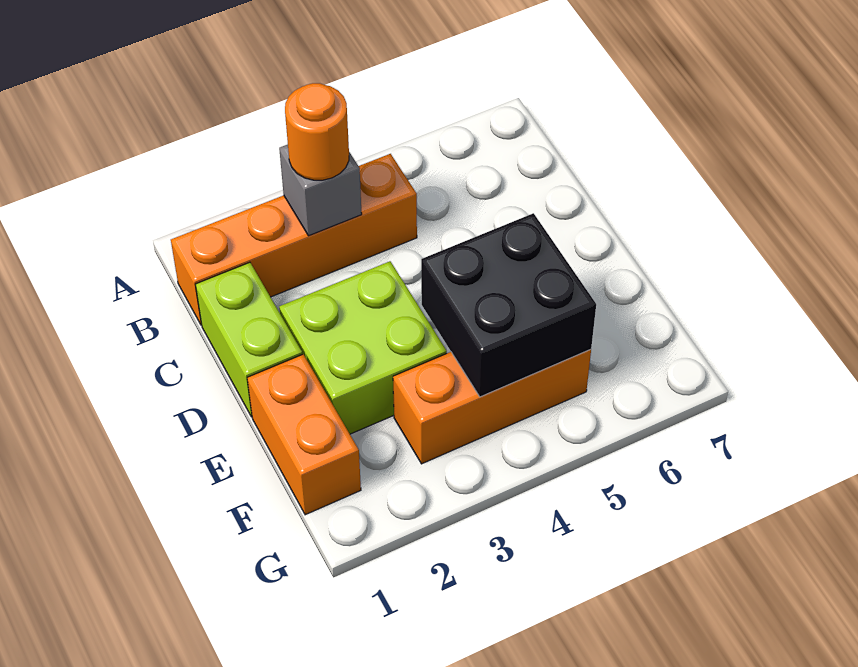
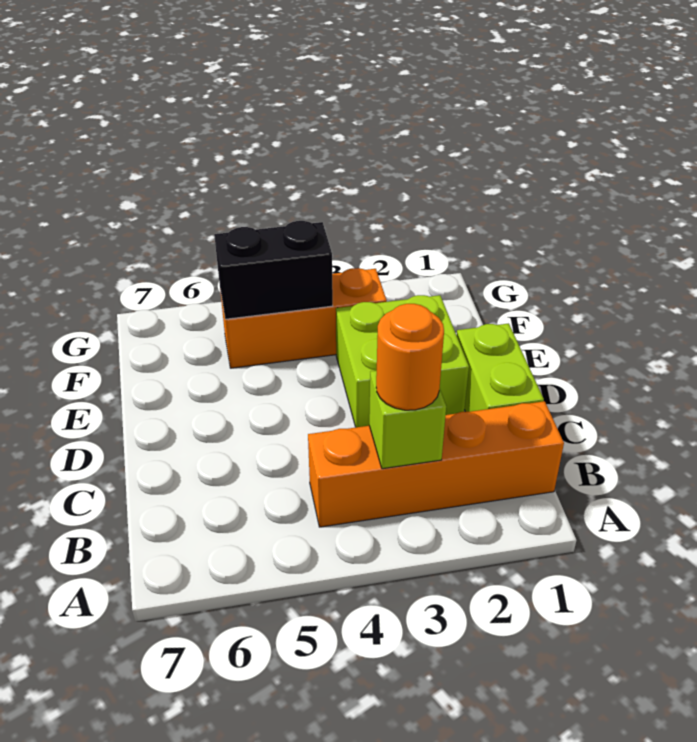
grey brick B3 level 2 -> lime brick B3 level 2
orange brick E1:F1 level 1 -> none
black brick E4:F5 level 2 -> black brick F4:F5 level 2

